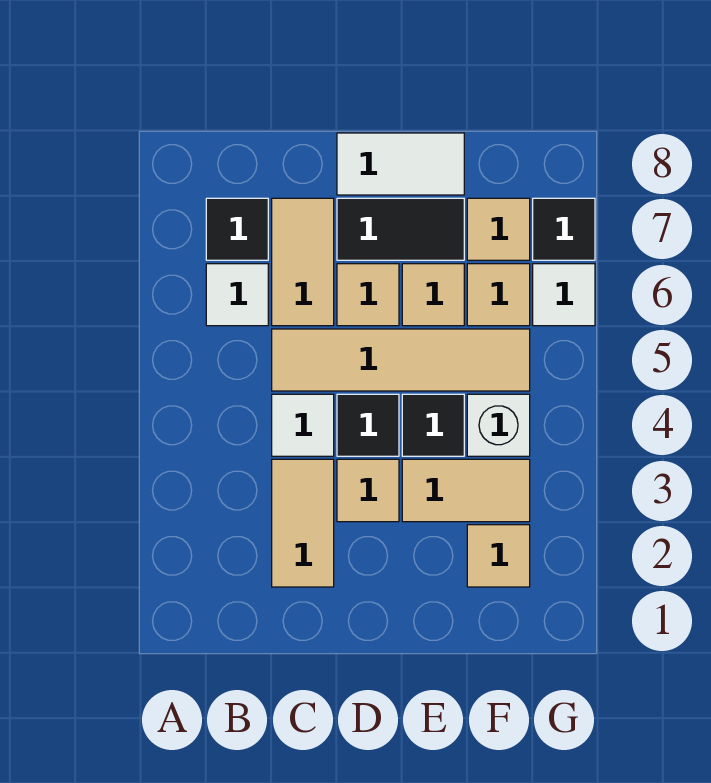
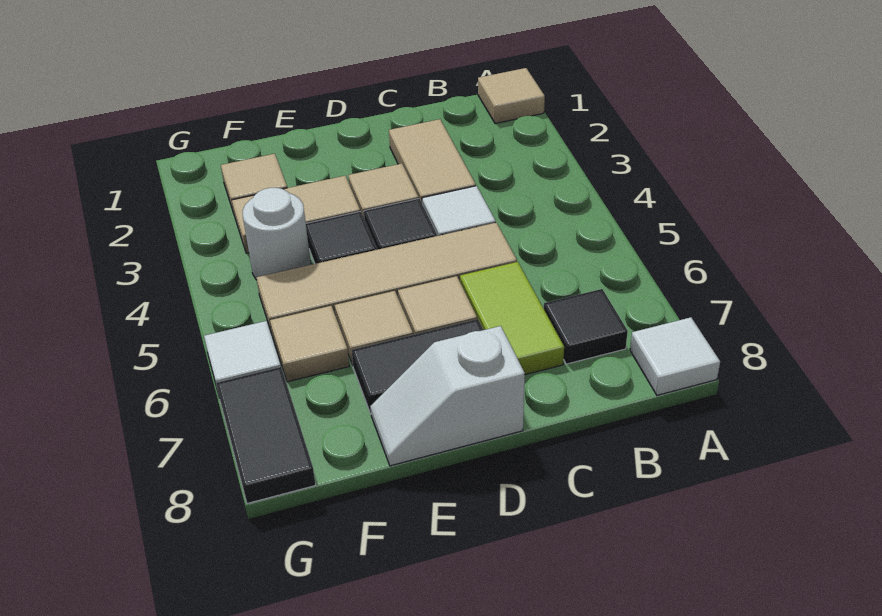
white tile B6 level 1 -> white tile A8 level 1
tan tile C6:C7 level 1 -> lime tile C6:C7 level 1
white tile D8:E8 level 1 -> white slope D8:E8 level 1 top D
white brick F4 level 1 -> white round brick F4 level 1
tan tile F7 level 1 -> tan tile A1 level 1
black tile G7 level 1 -> black tile G7:G8 level 1

